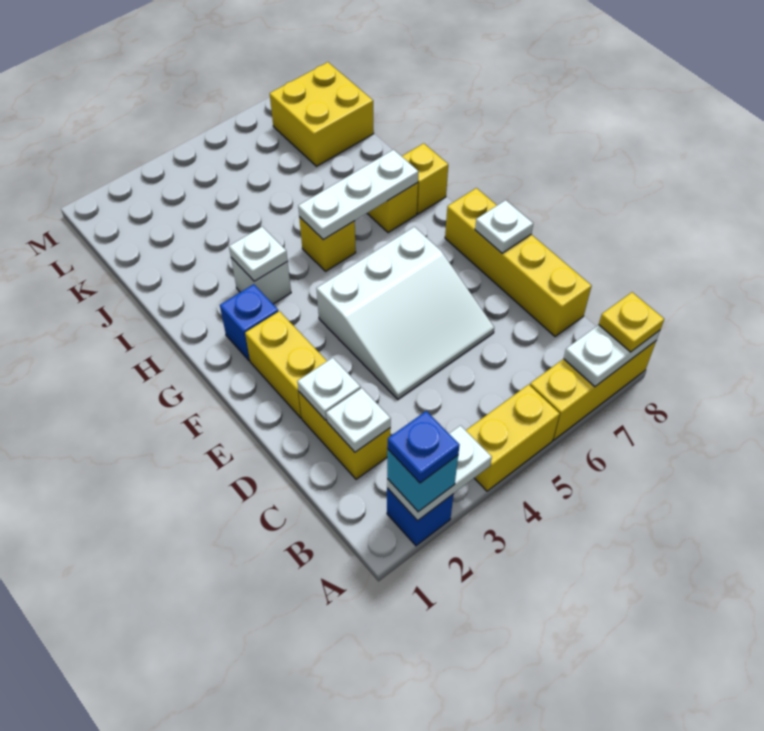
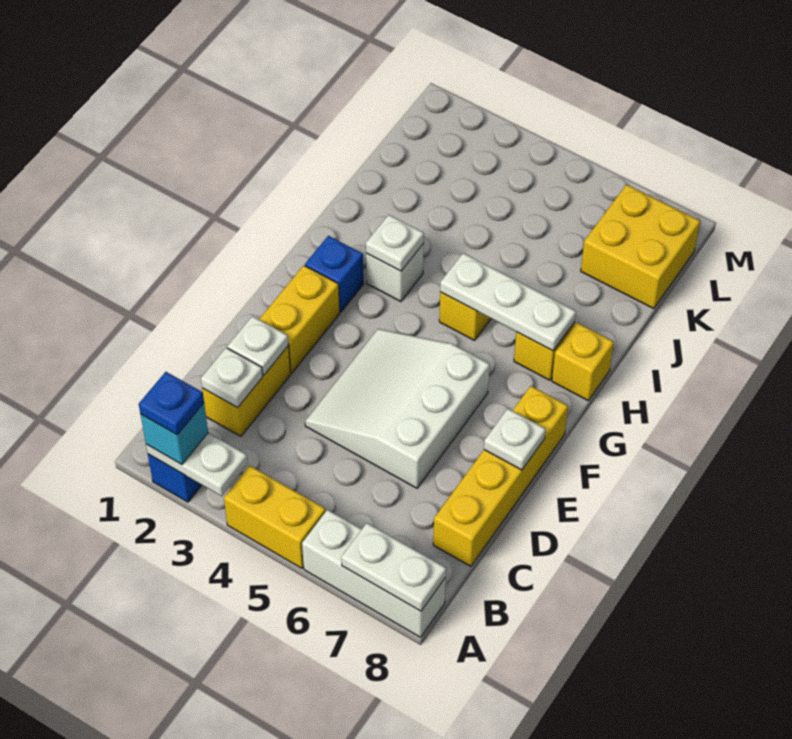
yellow brick A6:A8 level 1 -> white brick A6:A8 level 1
yellow plate A8 level 3 -> none
white slope D4:F6 level 1 top F -> white slope D4:F6 level 1 top 6

